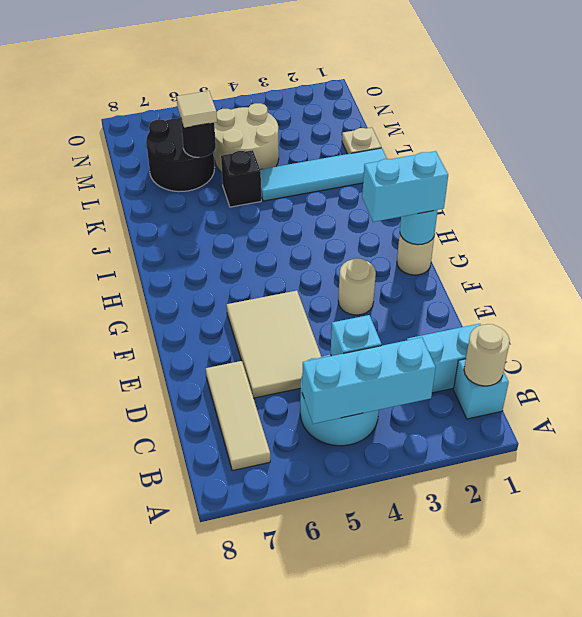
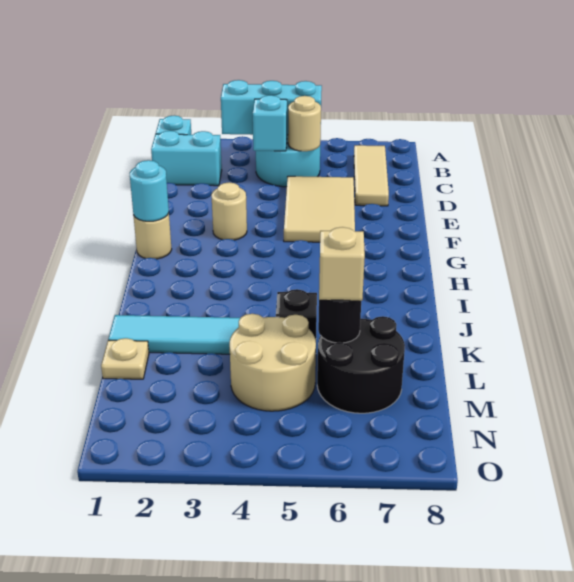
tan round brick B1 level 2 -> tan round brick C5 level 2
cyan brick G1:G2 level 3 -> none
tan tile L6 level 3 -> tan brick L6 level 3

